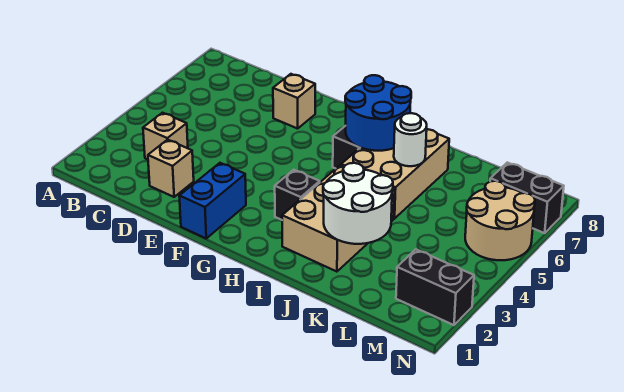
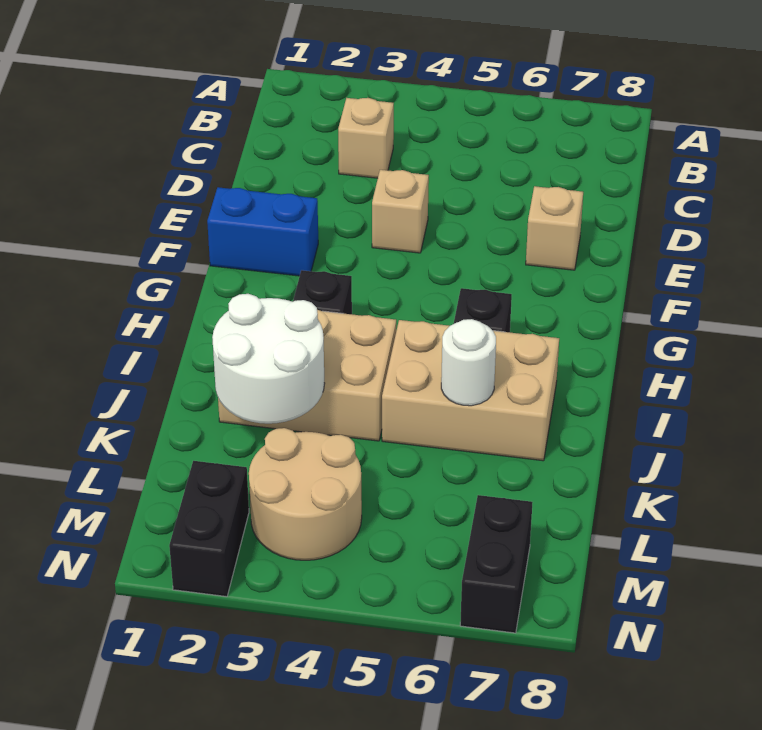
tan brick D2 level 1 -> tan brick E4 level 1
blue round brick H6:I7 level 2 -> none
tan round brick M5:N6 level 1 -> tan round brick L3:M4 level 1

